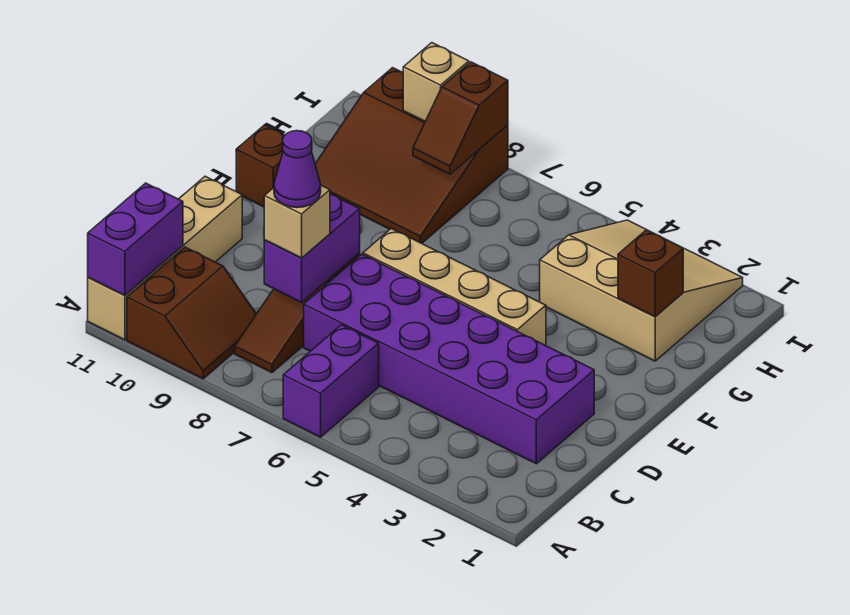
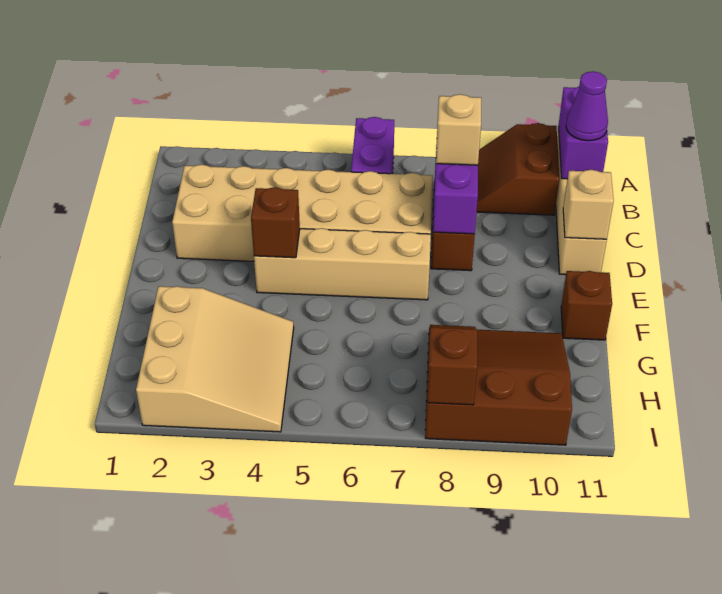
purple brick C2:D7 level 1 -> tan brick C2:D7 level 1
purple cone C8 level 4 -> purple cone B11 level 3
tan slope G2:I4 level 1 top G -> tan slope G2:I4 level 1 top 2
brown brick G2 level 2 -> brown brick E4 level 2
tan brick I9 level 2 -> tan brick D11 level 2

